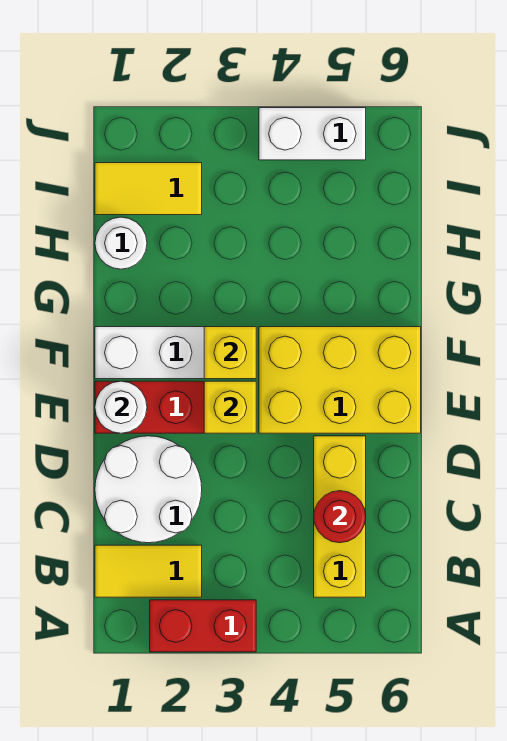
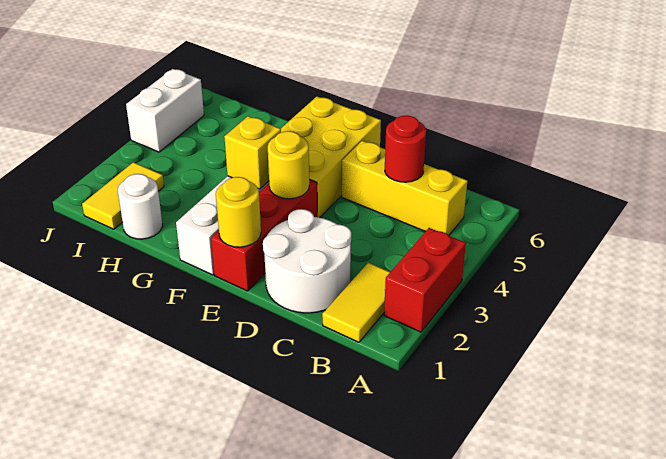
white round brick E1 level 2 -> yellow round brick E1 level 2
yellow brick E3 level 2 -> yellow round brick E3 level 2

